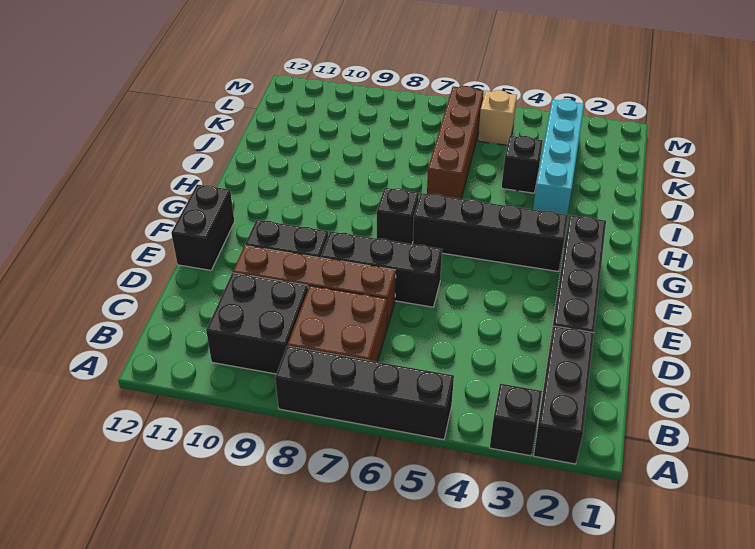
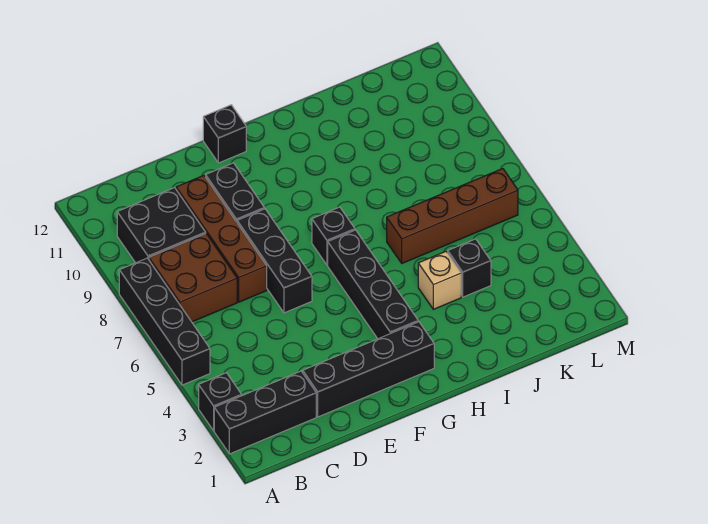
black brick E12:F12 level 1 -> black brick F12 level 1
cyan brick I3:L3 level 1 -> none
tan brick L5 level 1 -> tan brick I4 level 1

